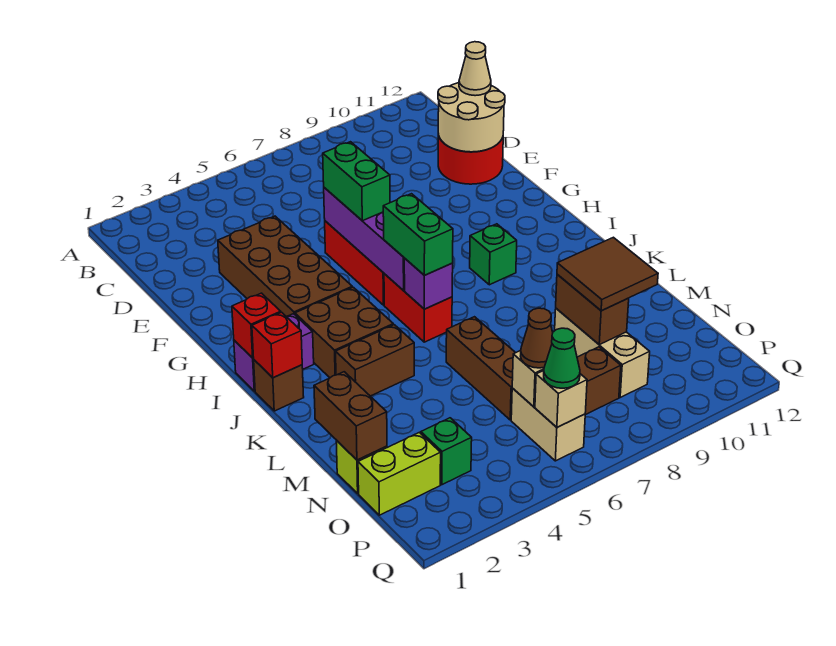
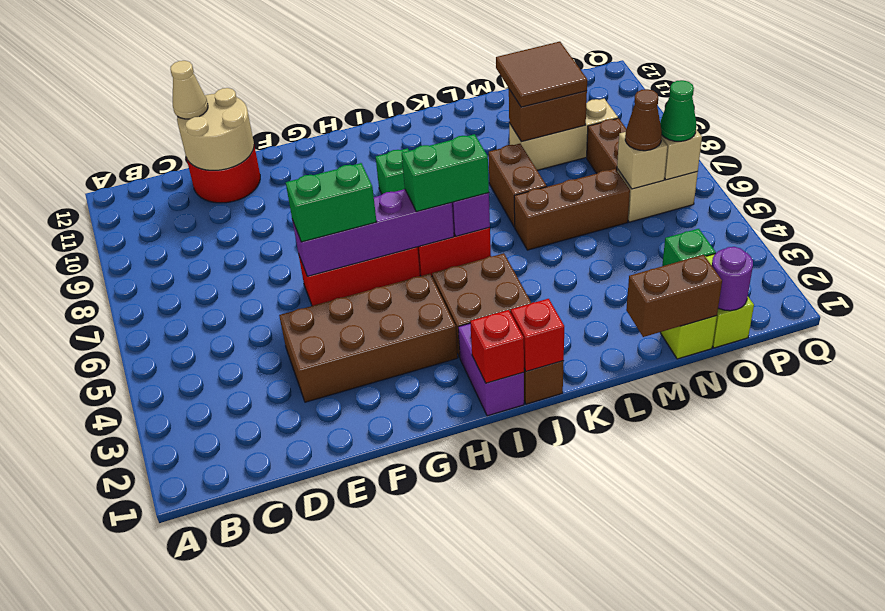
brown brick K3:K4 level 1 -> brown brick L7:L8 level 1
none -> purple round brick O1 level 2

